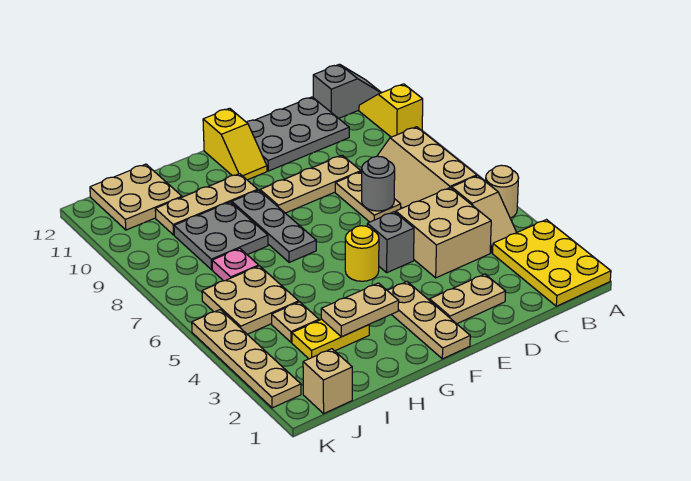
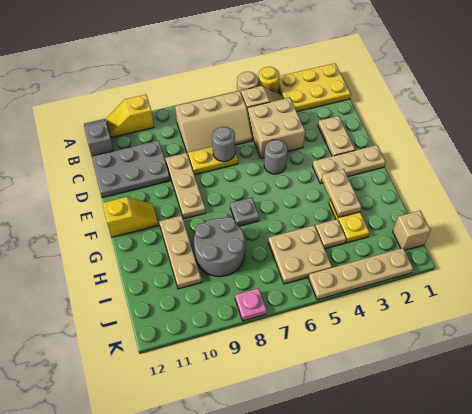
grey plate C11:E12 level 1 -> grey plate C10:D12 level 1
tan plate D7:D8 level 1 -> yellow plate D7:D8 level 1
grey brick E5 level 1 -> grey round brick E5 level 1
yellow round brick F5 level 1 -> yellow round brick A4 level 1
grey plate G7:G9 level 1 -> grey plate G7 level 1
grey plate H8:I9 level 1 -> grey round brick H8:I9 level 1
pink plate I7 level 1 -> pink plate K8 level 1
tan plate I11:J12 level 1 -> none

